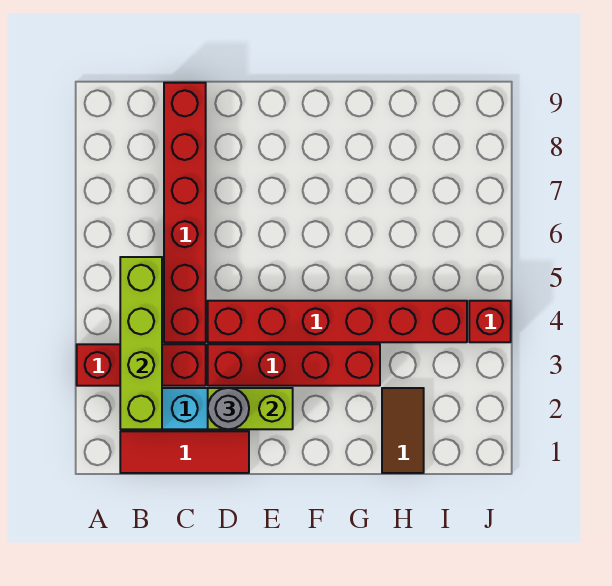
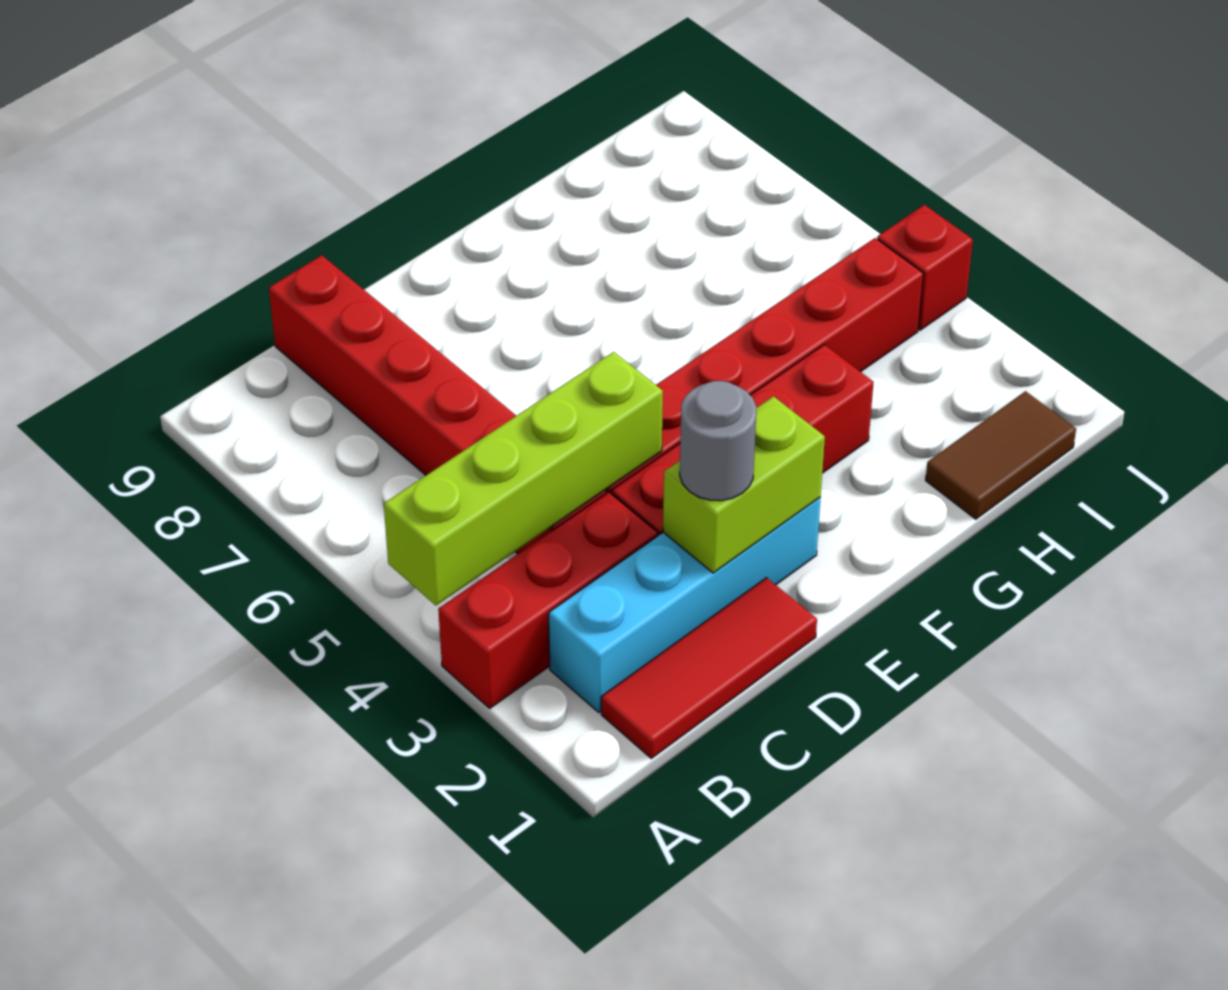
lime brick B2:B5 level 2 -> lime brick A4:D4 level 2
brown tile H1:H2 level 1 -> brown tile H1:I1 level 1

